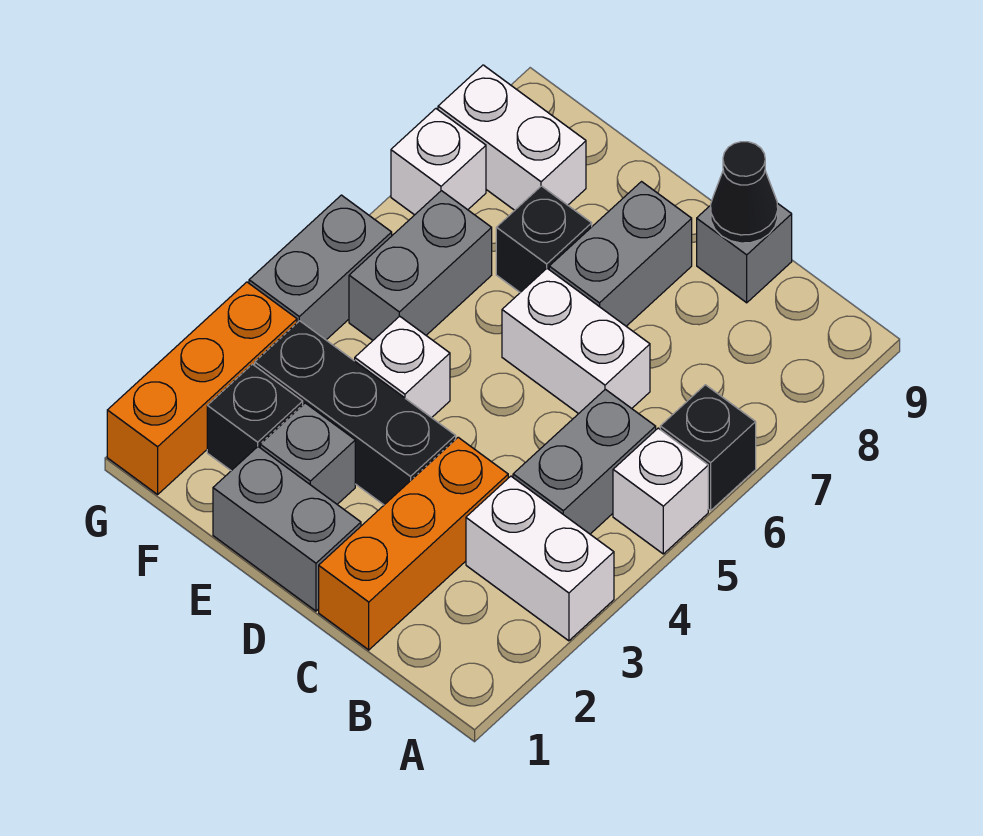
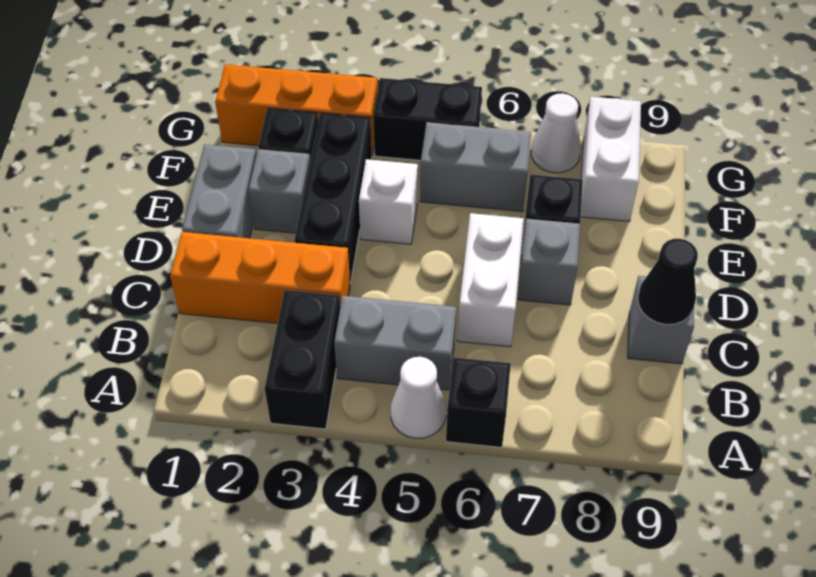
white brick A3:B3 level 1 -> black brick A3:B3 level 1
white brick A5 level 1 -> white cone A5 level 1
grey brick D7:D8 level 1 -> grey brick D7 level 1
grey brick G4:G5 level 1 -> black brick G4:G5 level 1
white brick G7 level 1 -> white cone G7 level 1

